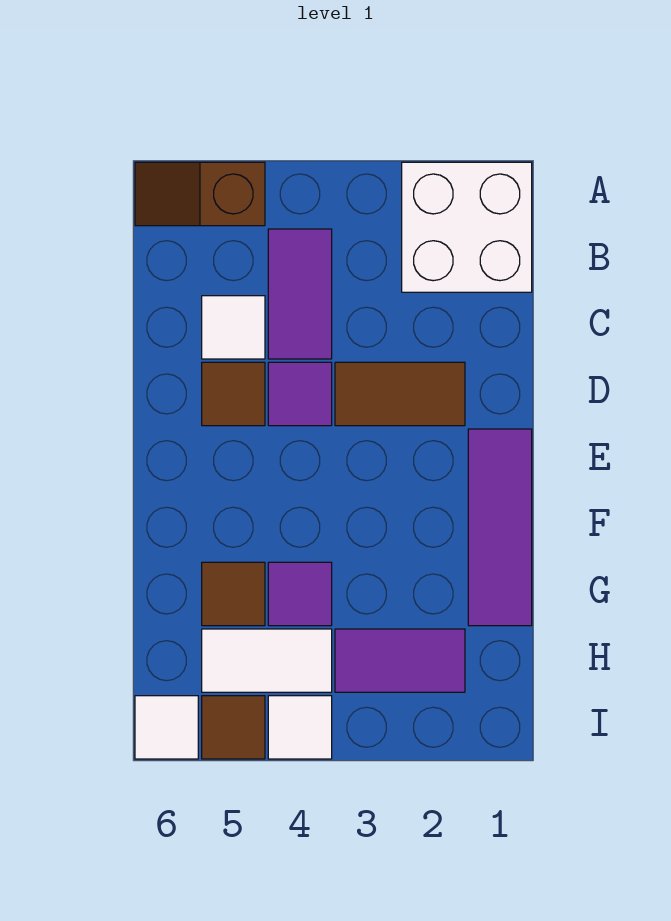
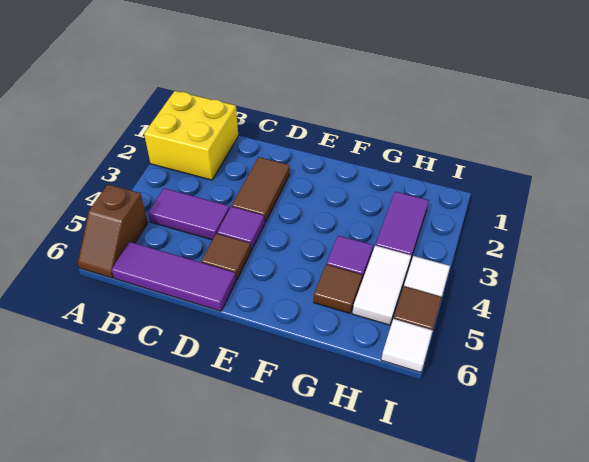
white brick A1:B2 level 1 -> yellow brick A1:B2 level 1
white tile C5 level 1 -> none
purple tile E1:G1 level 1 -> purple tile B6:D6 level 1

